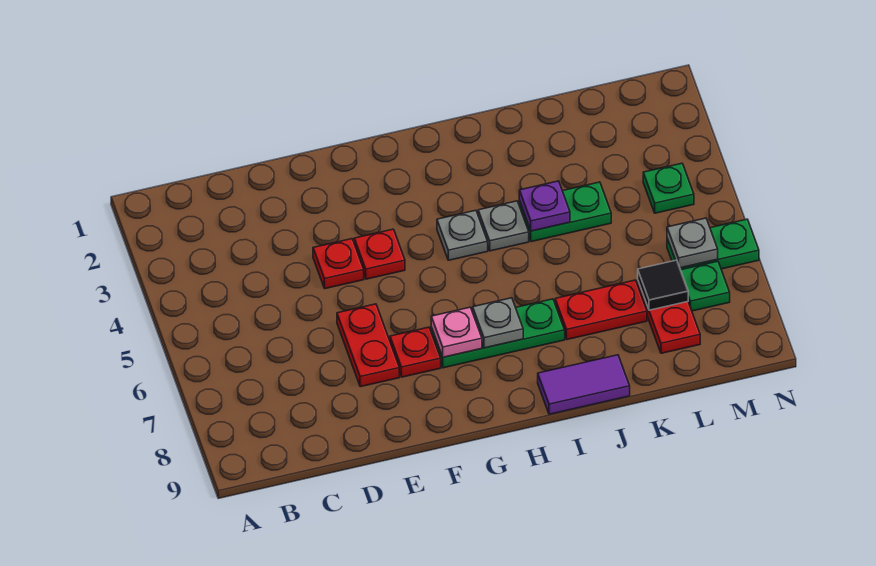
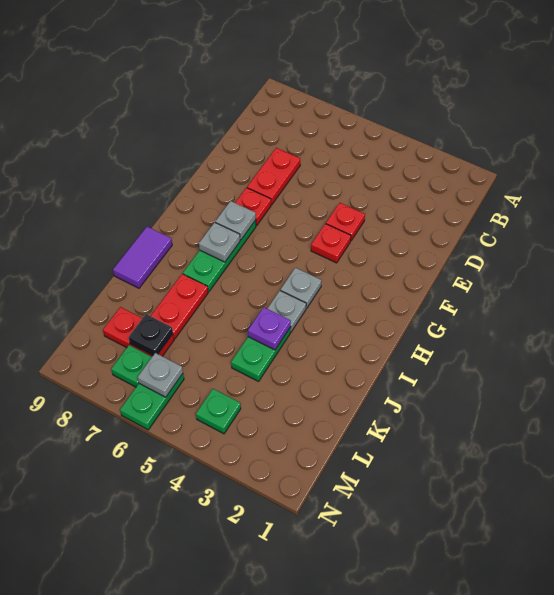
red plate E6:E7 level 1 -> red plate D7:E7 level 1
pink plate G7 level 2 -> grey plate G7 level 2
black tile L7 level 2 -> black plate L7 level 2

